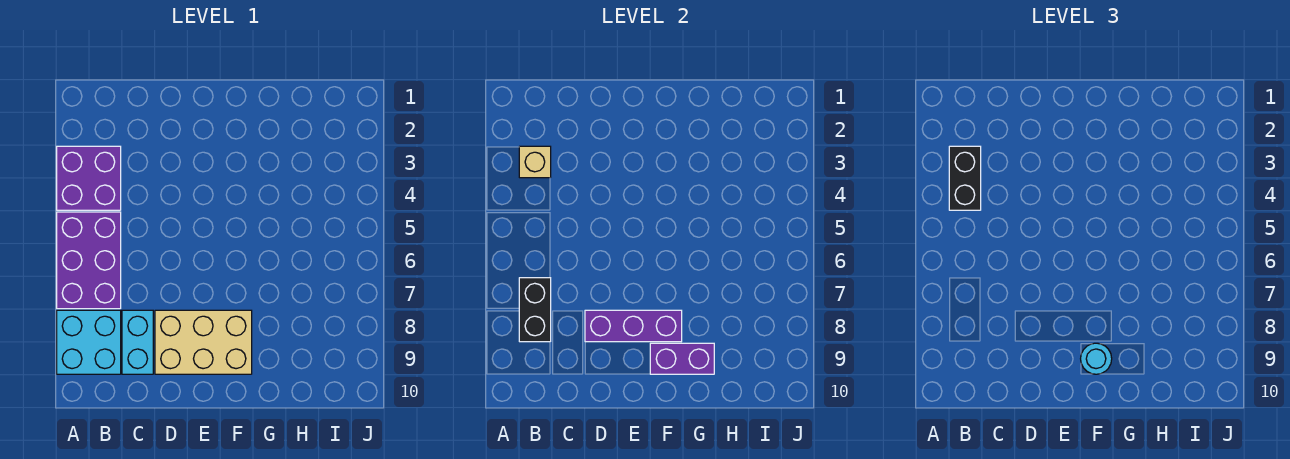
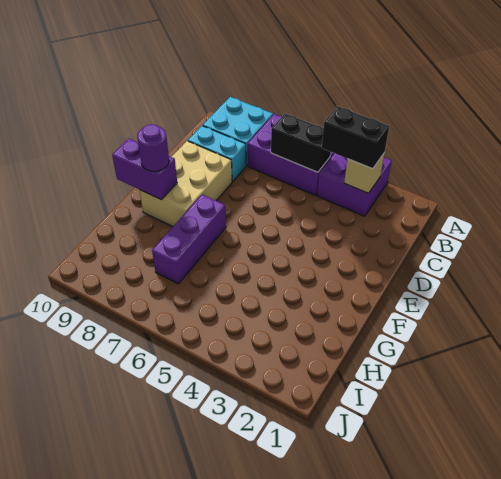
black brick B7:B8 level 2 -> black brick B5:B6 level 2
purple brick D8:F8 level 2 -> purple brick F7:H7 level 1
purple brick F9:G9 level 2 -> purple brick F9:F10 level 2
cyan round brick F9 level 3 -> purple round brick F9 level 3

